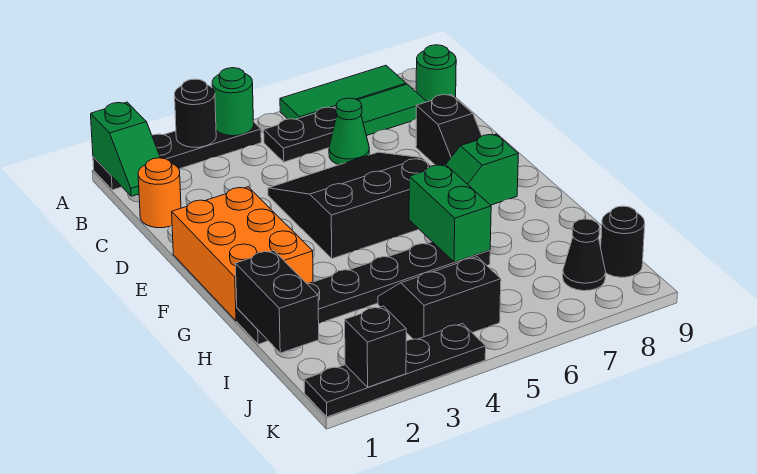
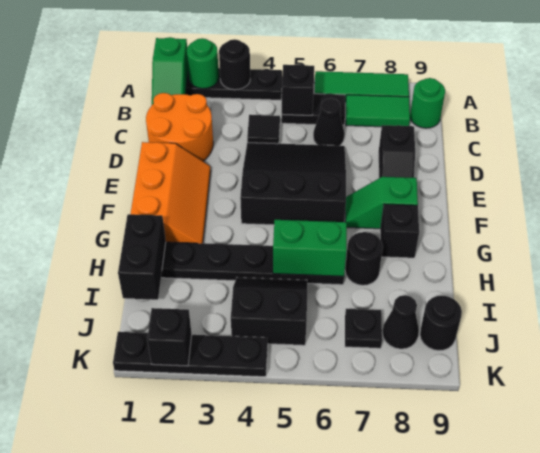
green round brick A4 level 2 -> green round brick A2 level 2
none -> black brick B5 level 2
orange round brick C1 level 1 -> orange round brick C1:D2 level 1
none -> black tile C4 level 1
green cone C6 level 1 -> black cone C6 level 1
orange brick E1:G2 level 1 -> orange slope E1:G2 level 1 top 1
green brick G6:H6 level 2 -> green brick H5:H6 level 2
none -> black brick G8 level 1
none -> black round brick H7 level 1
none -> black plate J7 level 1

